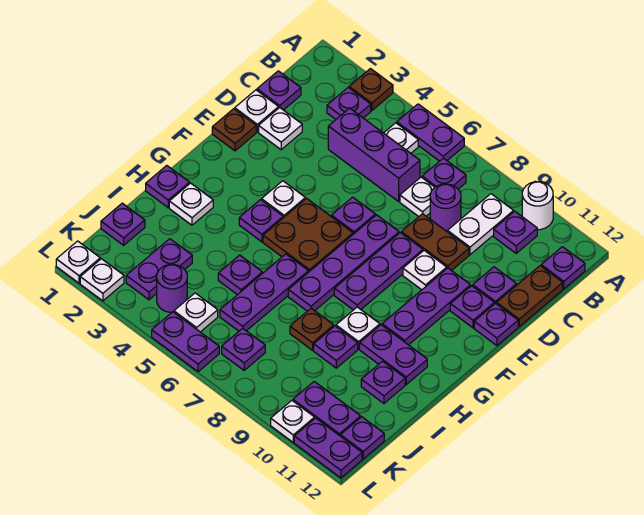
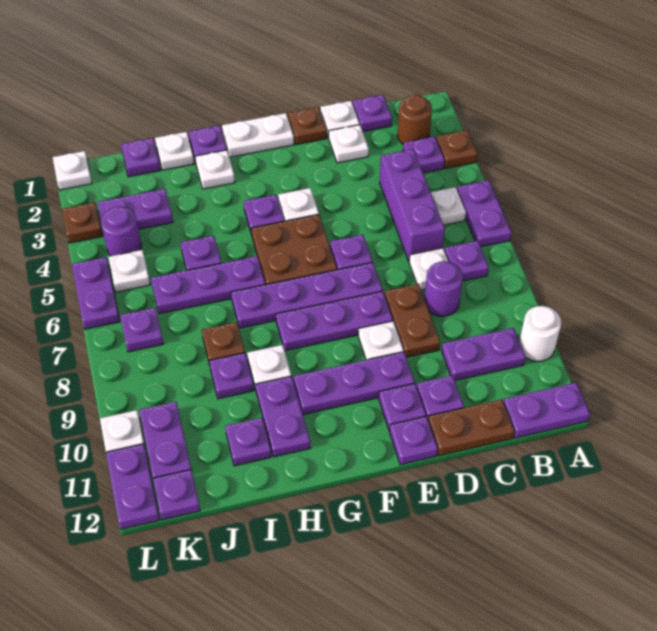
none -> brown round brick B2 level 1
white plate B9:C9 level 1 -> white plate F1:G1 level 1
purple plate B10 level 1 -> purple plate B10:C10 level 1
purple plate B12 level 1 -> purple plate A12:B12 level 1
white plate L2 level 1 -> white plate I1 level 1
none -> brown plate L3 level 1

